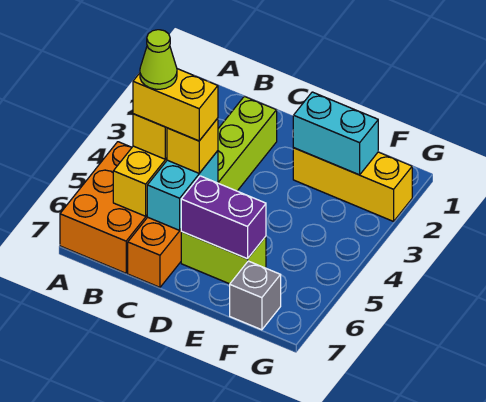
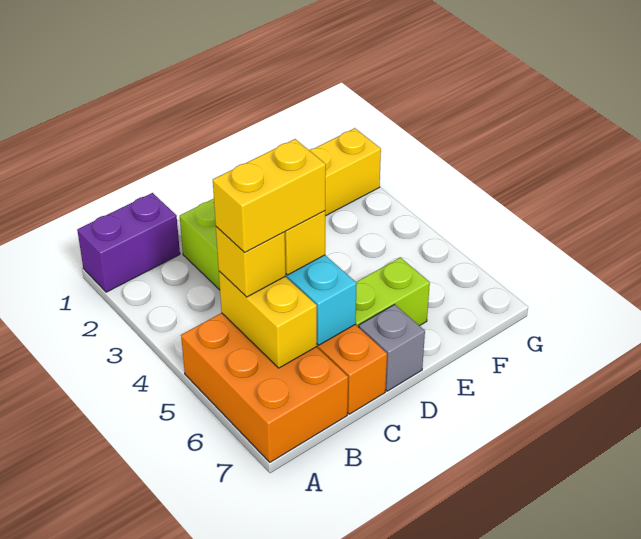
lime cone B5 level 5 -> none
purple brick D6:E6 level 2 -> purple brick A1:B1 level 1
cyan brick E2:F2 level 2 -> none
grey brick F7 level 1 -> grey brick D7 level 1

